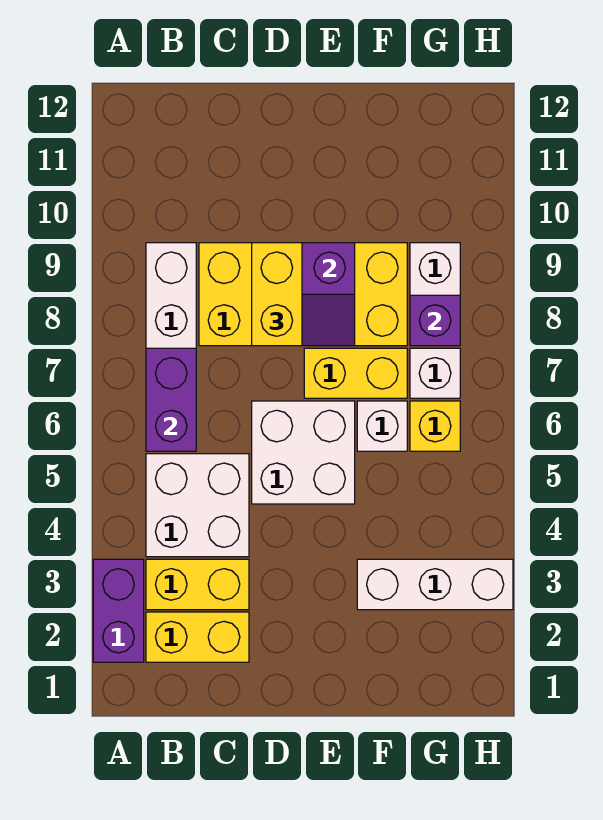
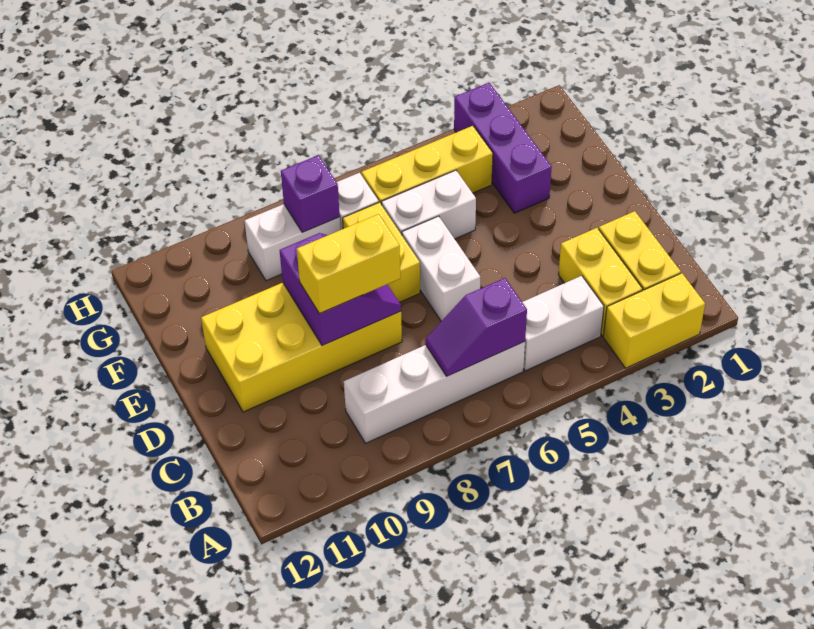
purple brick A2:A3 level 1 -> yellow brick A2:A3 level 1
white brick B4:C5 level 1 -> white brick B4:B5 level 1
purple brick B6:B7 level 2 -> purple slope B6:B7 level 2 top 6
yellow brick C8:F9 level 1 -> yellow brick D8:E11 level 1
white brick D5:E6 level 1 -> white brick D6:E6 level 1
white brick F3:H3 level 1 -> purple brick F3:H3 level 1
white brick F6 level 1 -> white brick F5:F6 level 1
yellow brick G6 level 1 -> yellow brick G4:G6 level 1

